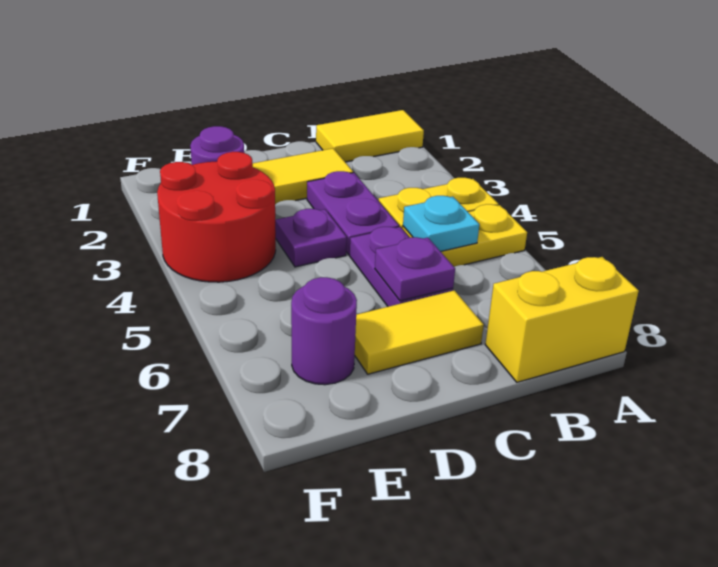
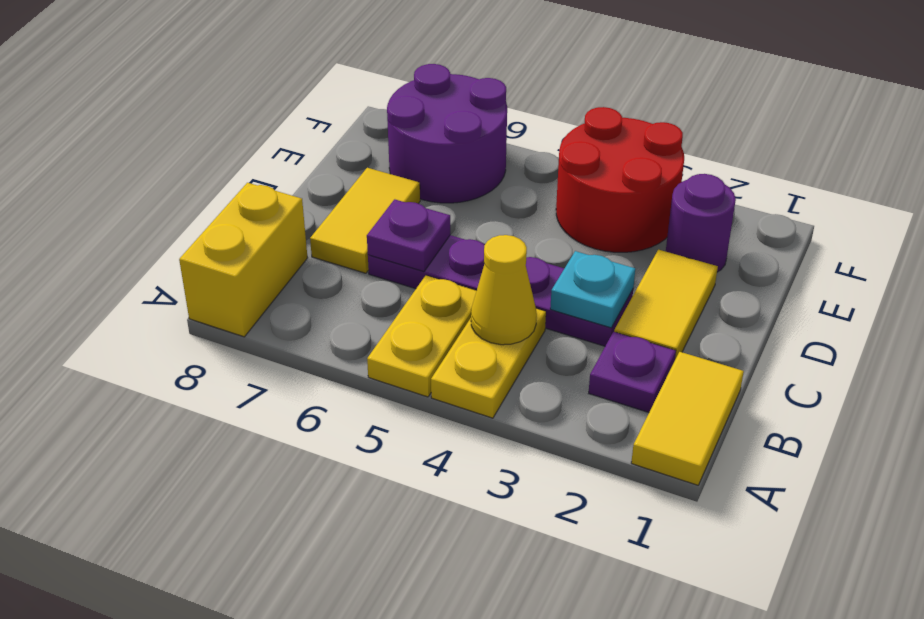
none -> yellow cone B4 level 2
cyan plate B5 level 2 -> cyan plate C3 level 2
purple plate D4 level 1 -> purple plate B2 level 1
purple round brick E7 level 1 -> purple round brick E6:F7 level 1

